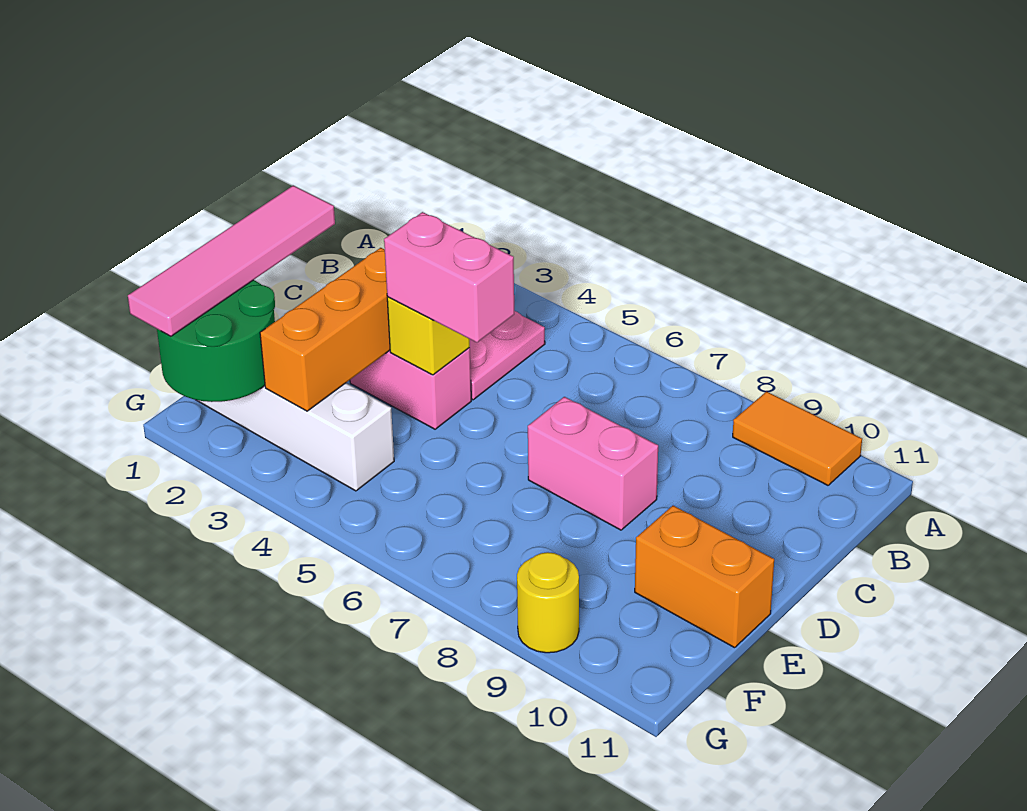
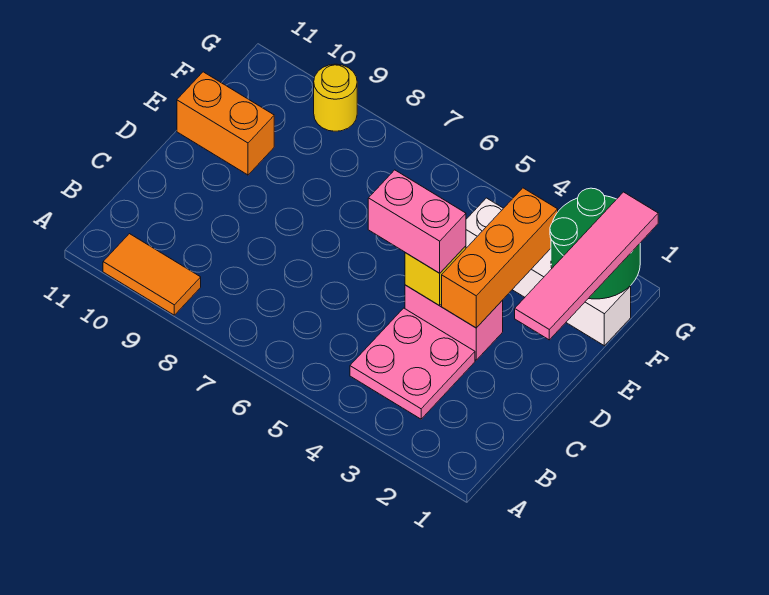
pink brick D7:D8 level 1 -> none

